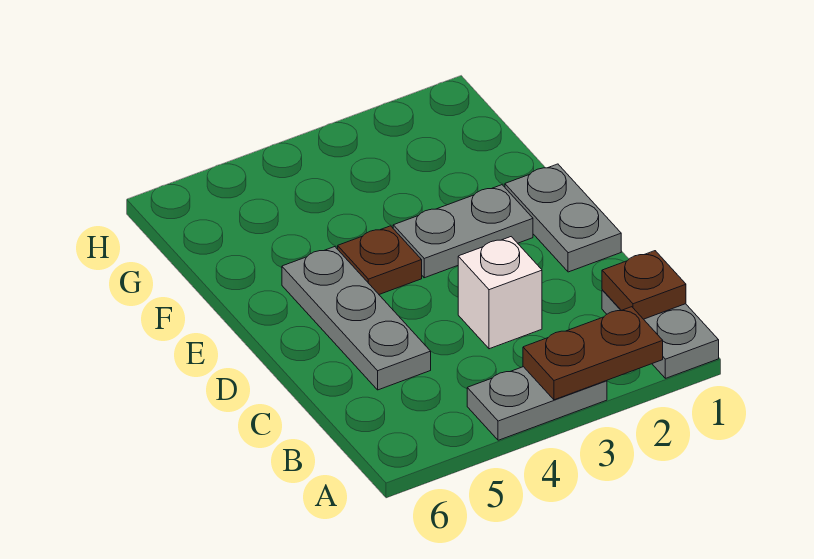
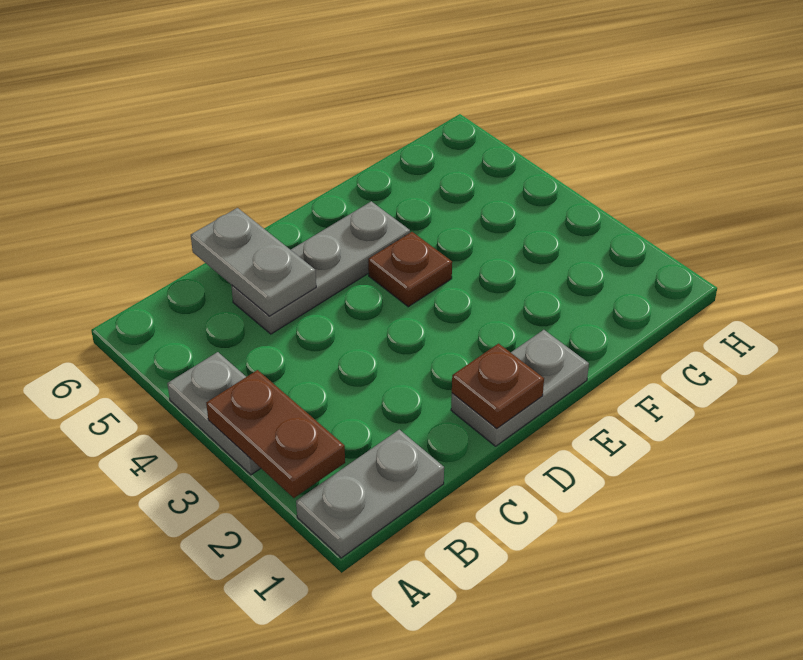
brown plate B1 level 2 -> brown plate D1 level 2
white brick C3 level 1 -> none
grey plate E2:E3 level 1 -> grey plate C5:C6 level 2

